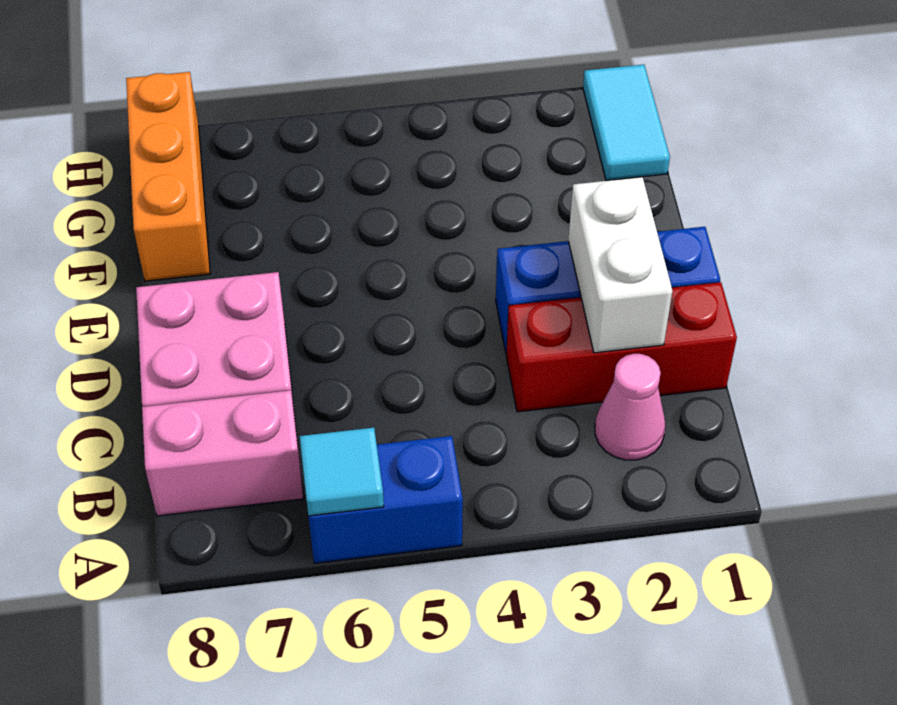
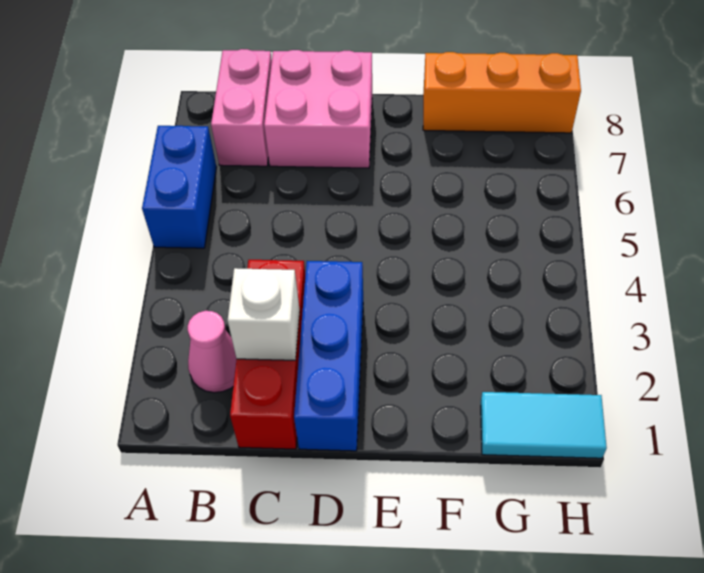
cyan tile A6 level 2 -> none
white brick C2:D2 level 2 -> white brick C2 level 2

